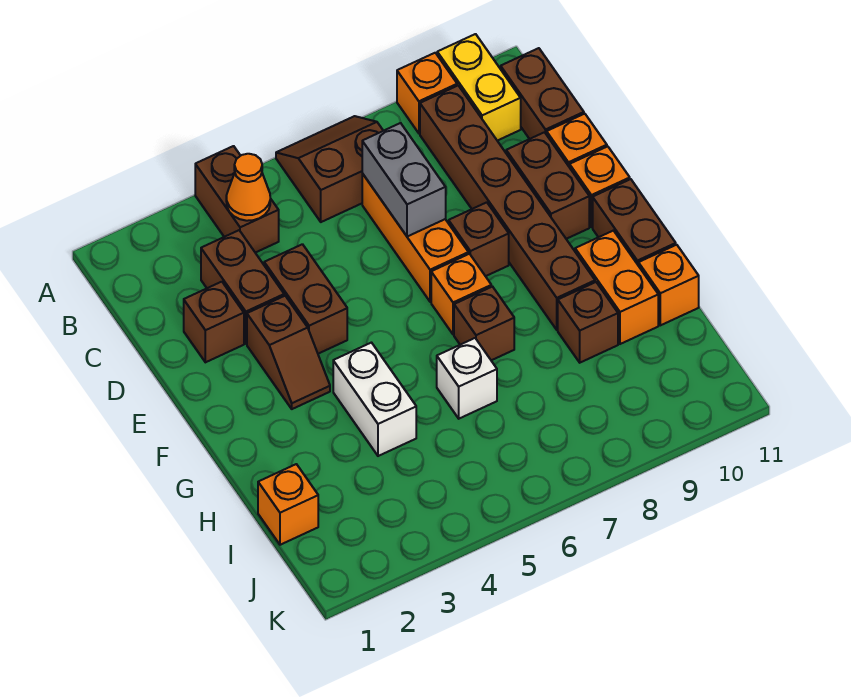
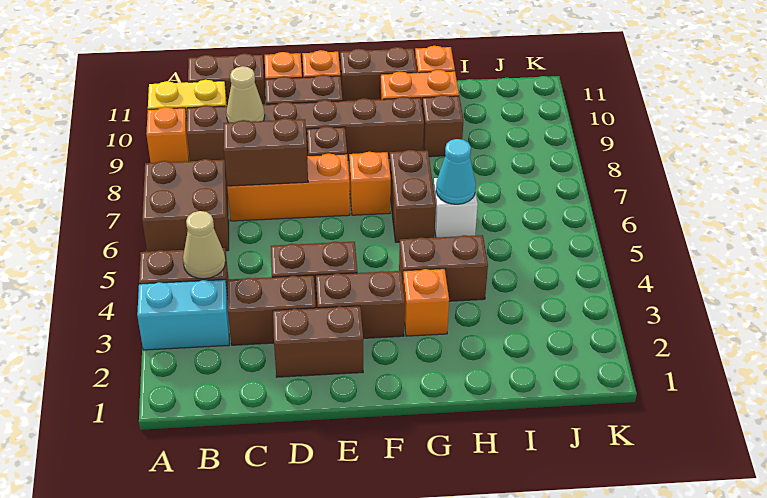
none -> cyan brick A3:B3 level 1
brown slope A6:B7 level 1 top B -> brown brick A6:B7 level 1
orange cone B4 level 2 -> tan cone B4 level 2
grey brick C7:D7 level 2 -> brown brick C7:D7 level 2
none -> tan cone C9 level 2
brown brick D2 level 1 -> brown brick D2:E2 level 1
brown slope E3:F3 level 1 top E -> brown brick E3:F3 level 1
white brick G4:H4 level 1 -> brown brick G4:H4 level 1
brown brick G7 level 1 -> brown brick G6:G7 level 1
none -> cyan cone H6 level 2
orange brick I1 level 1 -> orange brick G3 level 1

